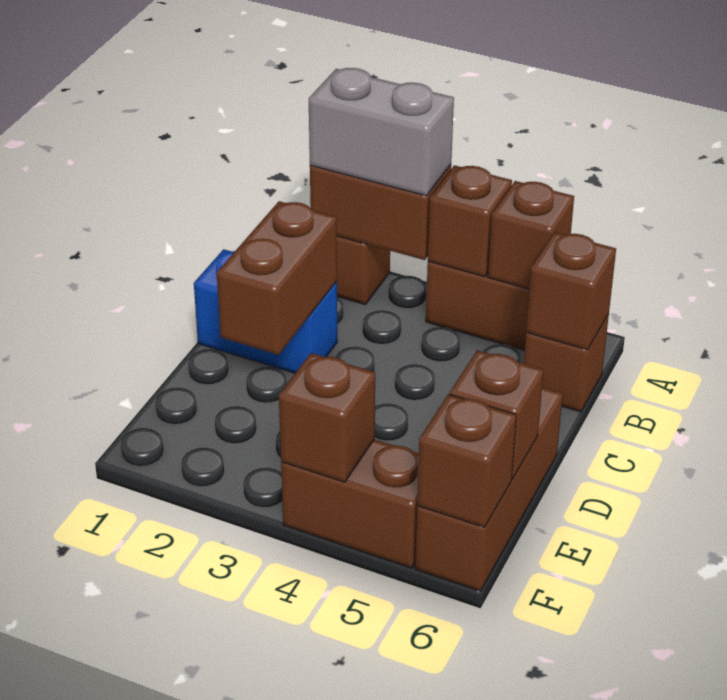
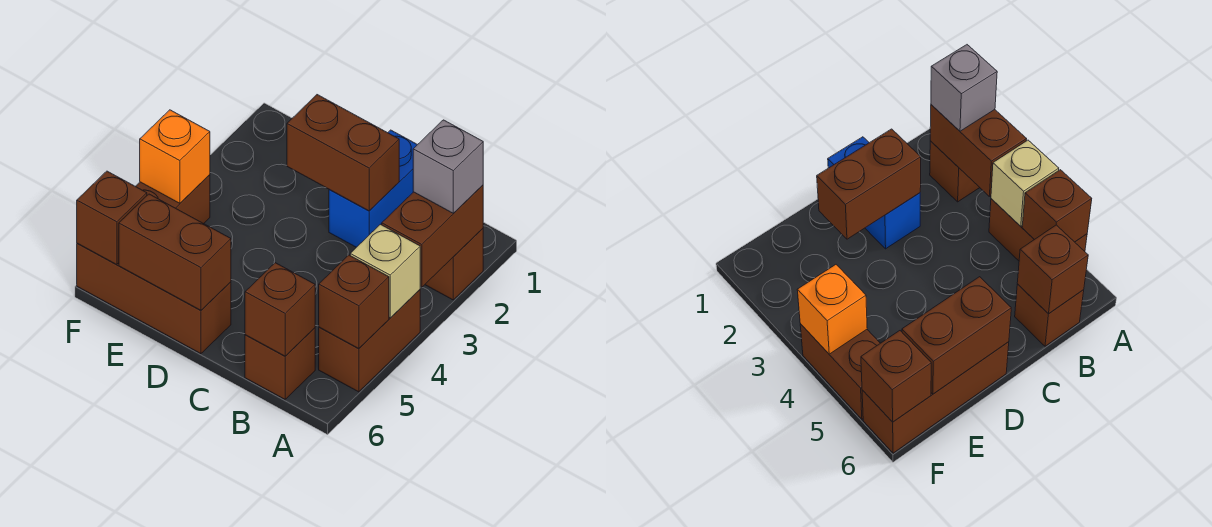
grey brick A2:A3 level 3 -> grey brick A2 level 3
brown brick A4 level 2 -> tan brick A4 level 2
brown brick E6 level 2 -> brown brick D6:E6 level 2
brown brick F4 level 2 -> orange brick F4 level 2

